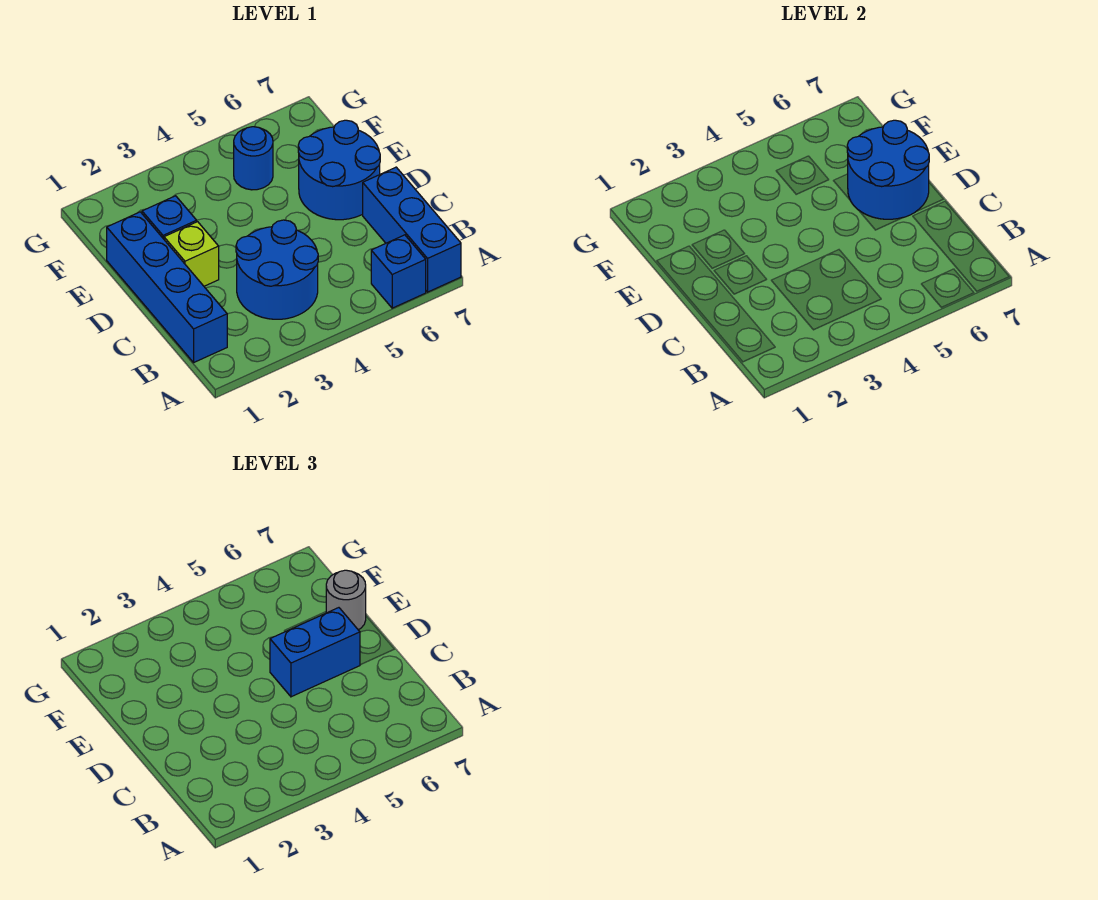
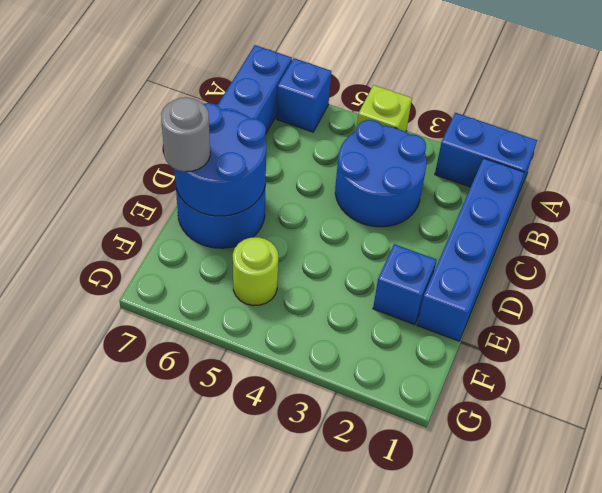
lime brick D2 level 1 -> lime brick A4 level 1
blue brick D5:D6 level 3 -> blue brick A1:A2 level 1
blue round brick F5 level 1 -> lime round brick F5 level 1

